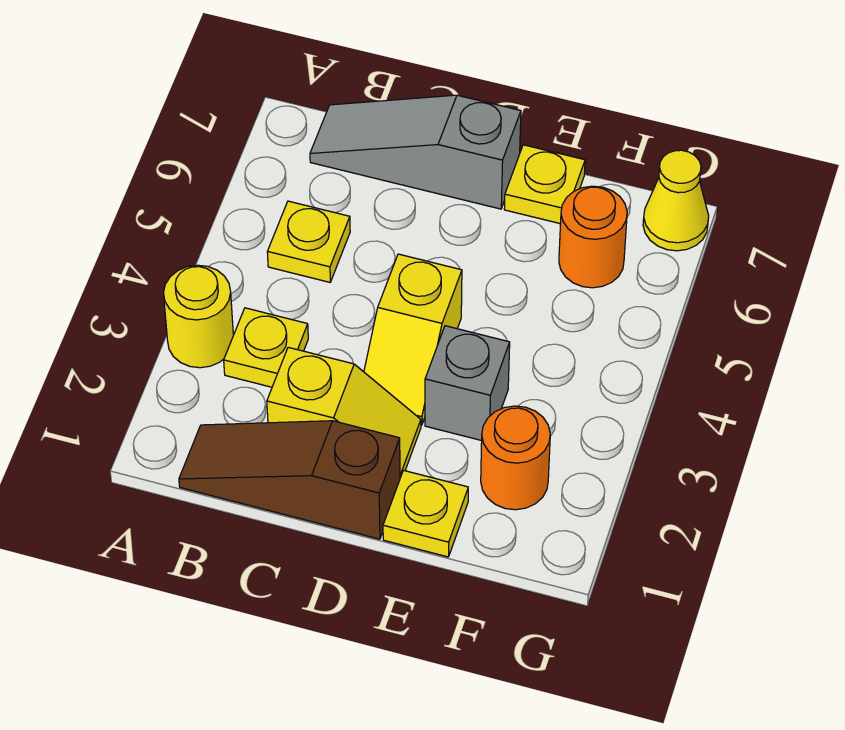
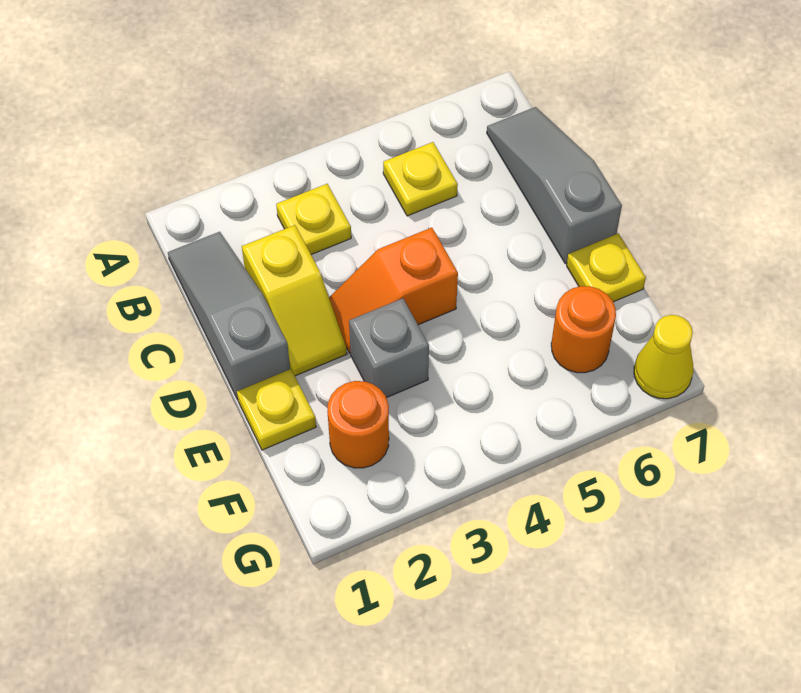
yellow round brick A3 level 1 -> none
brown slope B1:D1 level 1 top D -> grey slope B1:D1 level 1 top D
yellow slope D3:D4 level 1 top 4 -> orange slope D3:D4 level 1 top 4

